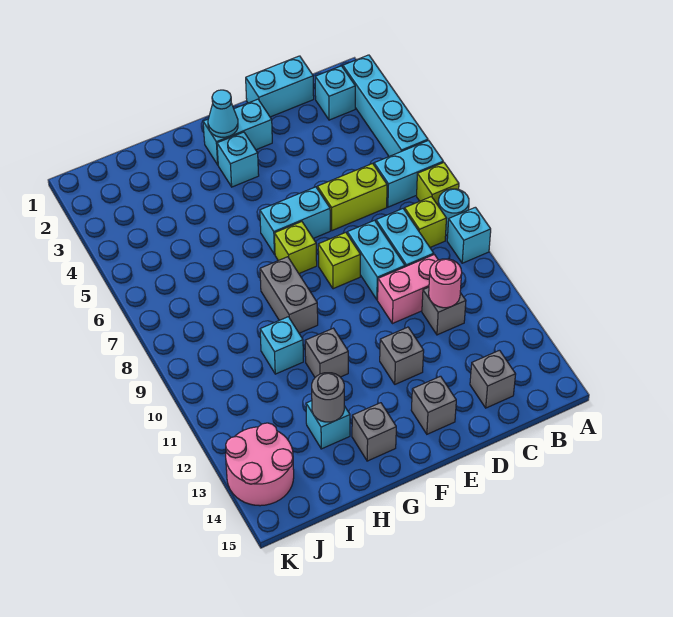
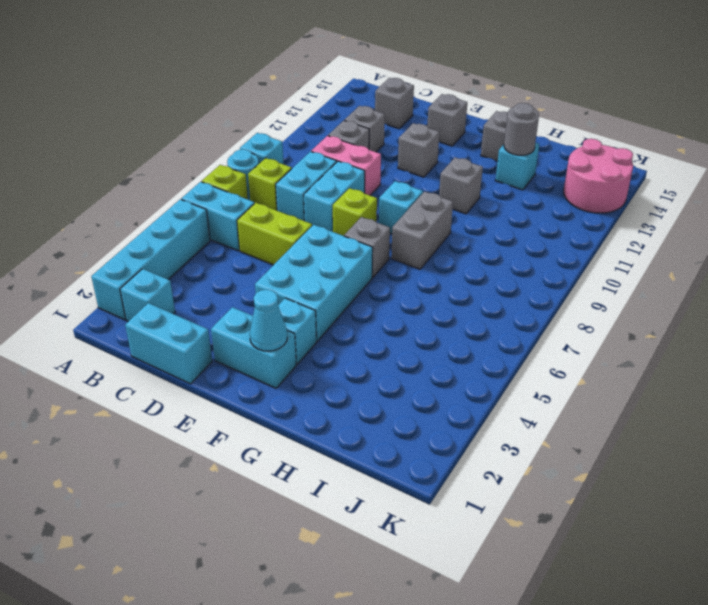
pink round brick C11 level 2 -> none
none -> grey brick C12 level 1
cyan brick E6:F6 level 1 -> cyan brick E4:F6 level 1
lime brick F7 level 1 -> grey brick F7 level 1
cyan brick H10 level 1 -> cyan brick F9 level 1

